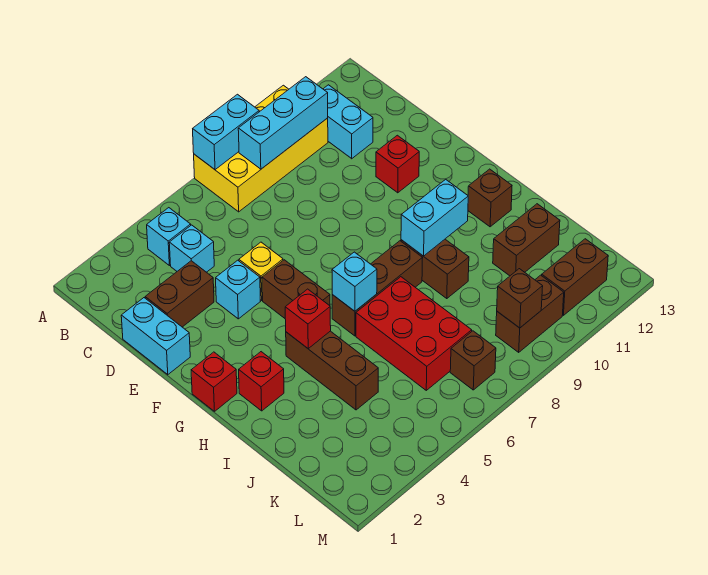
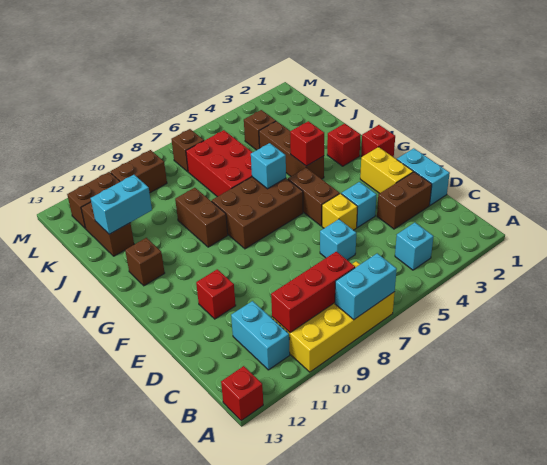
none -> red brick A13 level 1
cyan brick B8:B10 level 2 -> red brick B8:B10 level 2
cyan brick C4 level 1 -> cyan brick D6 level 1
none -> yellow brick E2:F2 level 1
brown brick H6:H8 level 1 -> brown brick G6:H8 level 1
cyan brick H9:H10 level 2 -> cyan brick J11:J12 level 2
brown brick J11:J12 level 1 -> brown brick J12:K12 level 1
brown brick L9 level 2 -> brown brick K4 level 1

